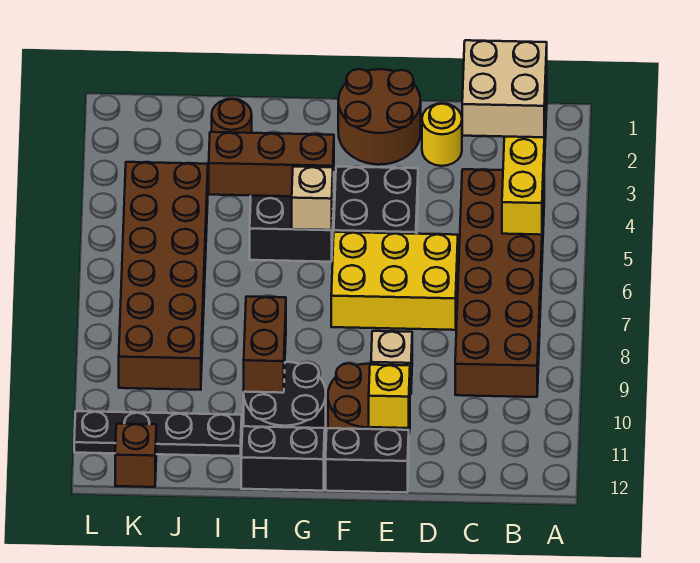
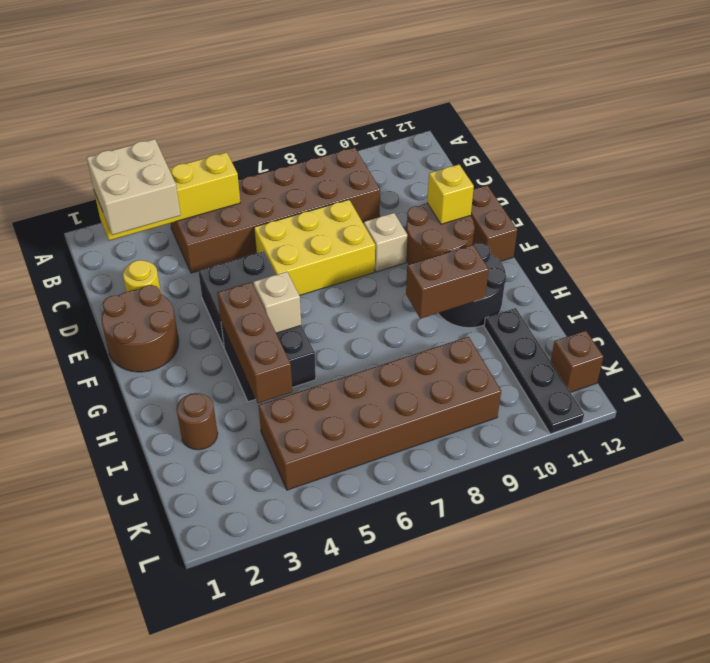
yellow brick D6:F7 level 1 -> yellow brick D6:E8 level 1
black brick E12:F12 level 1 -> brown brick E12:F12 level 1
black brick G12:H12 level 1 -> none

